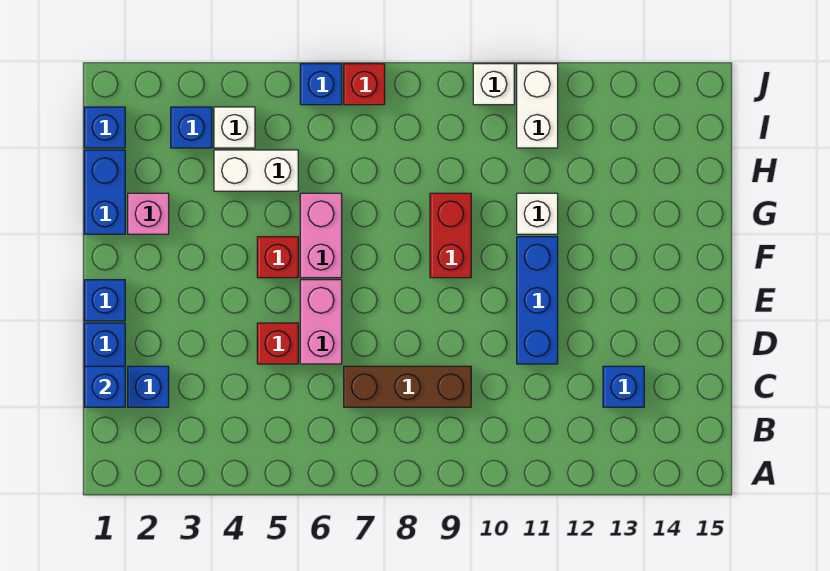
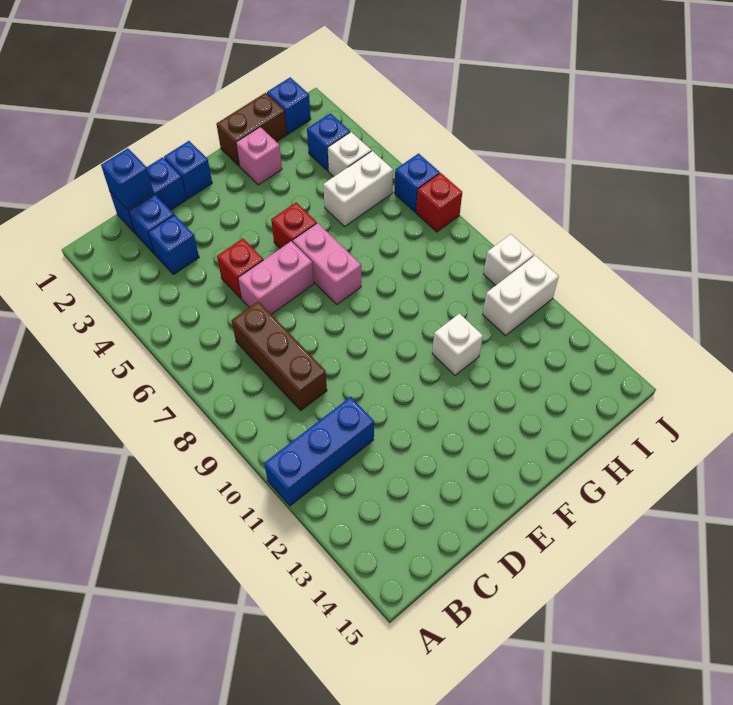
blue brick C13 level 1 -> blue brick C3 level 1
blue brick D11:F11 level 1 -> blue brick A11:C11 level 1
pink brick F6:G6 level 1 -> pink brick F6:F7 level 1
red brick F9:G9 level 1 -> none
blue brick G1:H1 level 1 -> brown brick G1:H1 level 1
white brick H4:H5 level 1 -> white brick H5:I5 level 1

